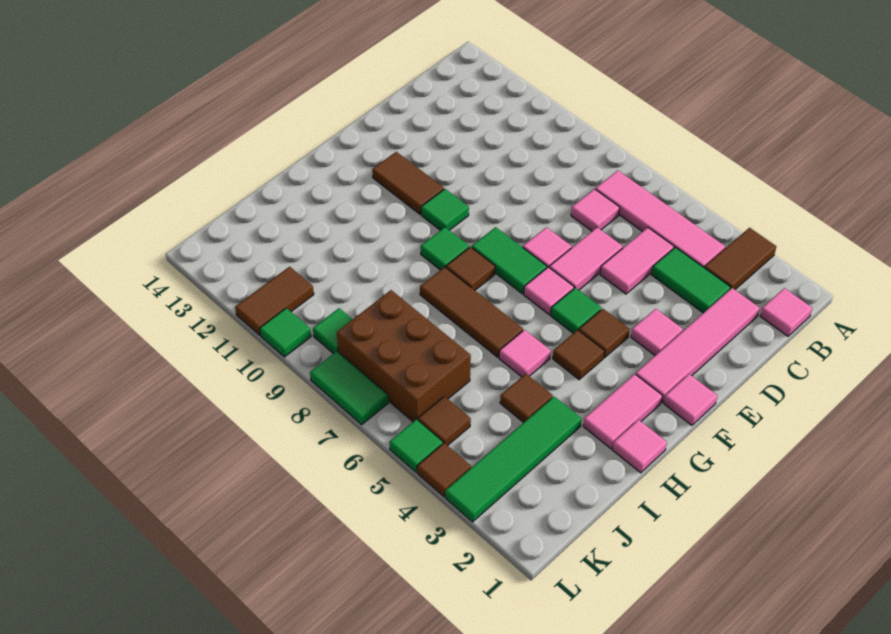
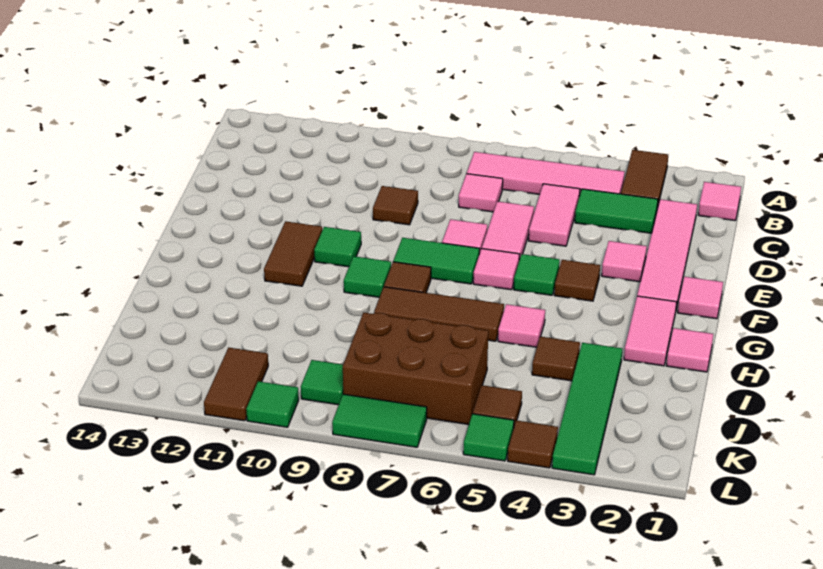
brown tile F11:F12 level 1 -> brown tile F11:G11 level 1
brown tile G4 level 1 -> brown tile D9 level 1

